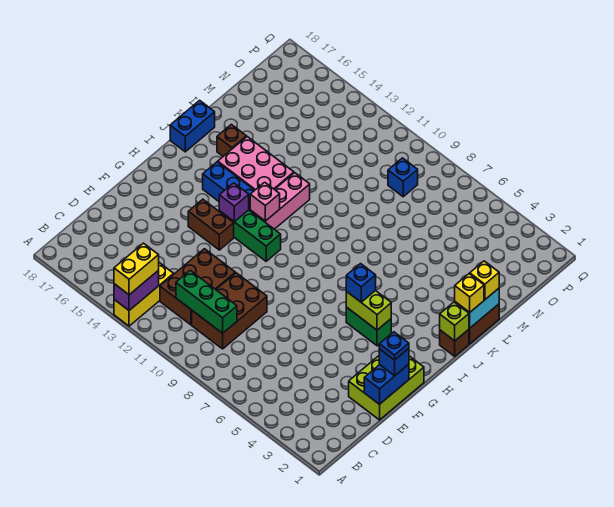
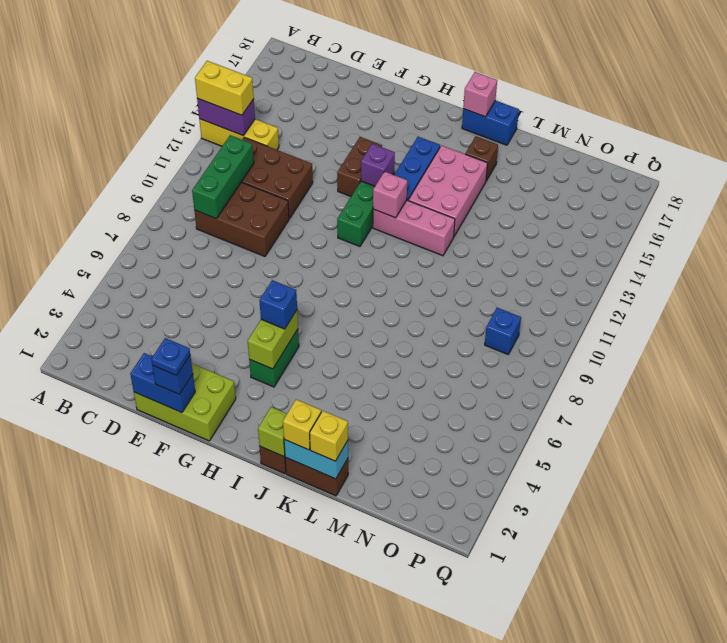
none -> pink brick J18 level 2

